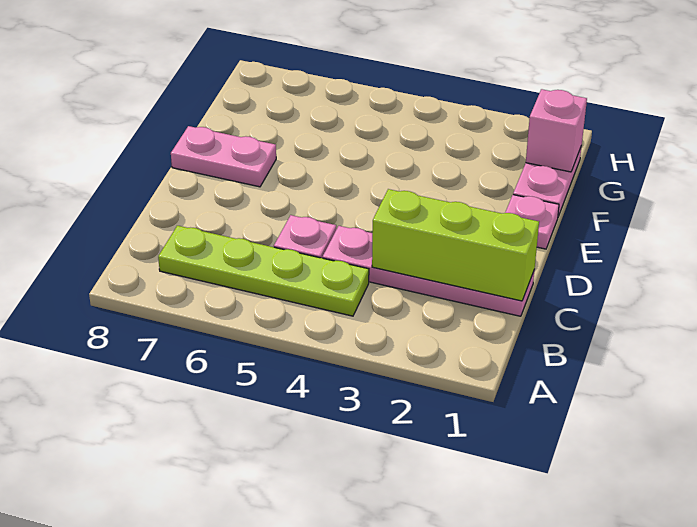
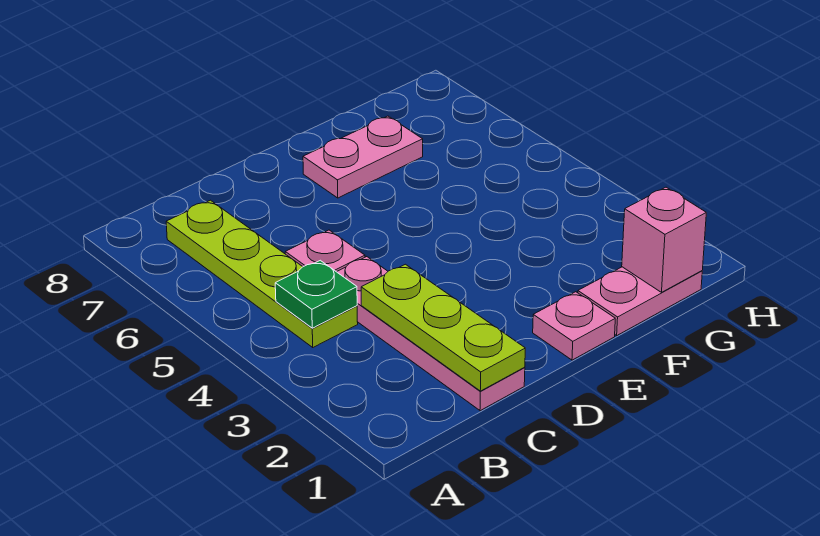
none -> green plate B4 level 2
lime brick C1:C3 level 2 -> lime plate C1:C3 level 2
pink plate E7:E8 level 1 -> pink plate E7:F7 level 1

